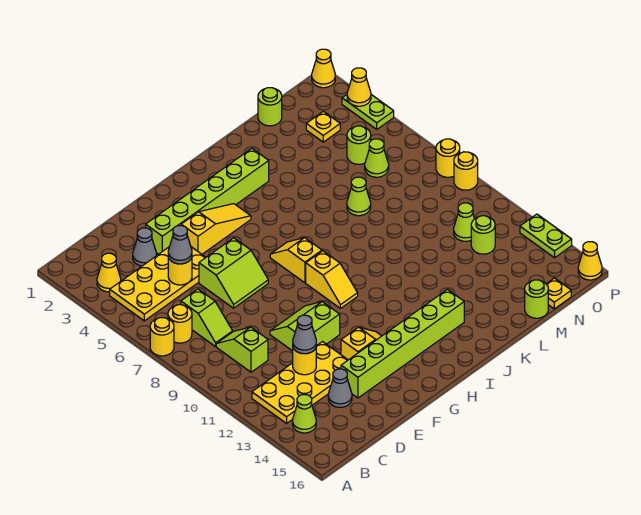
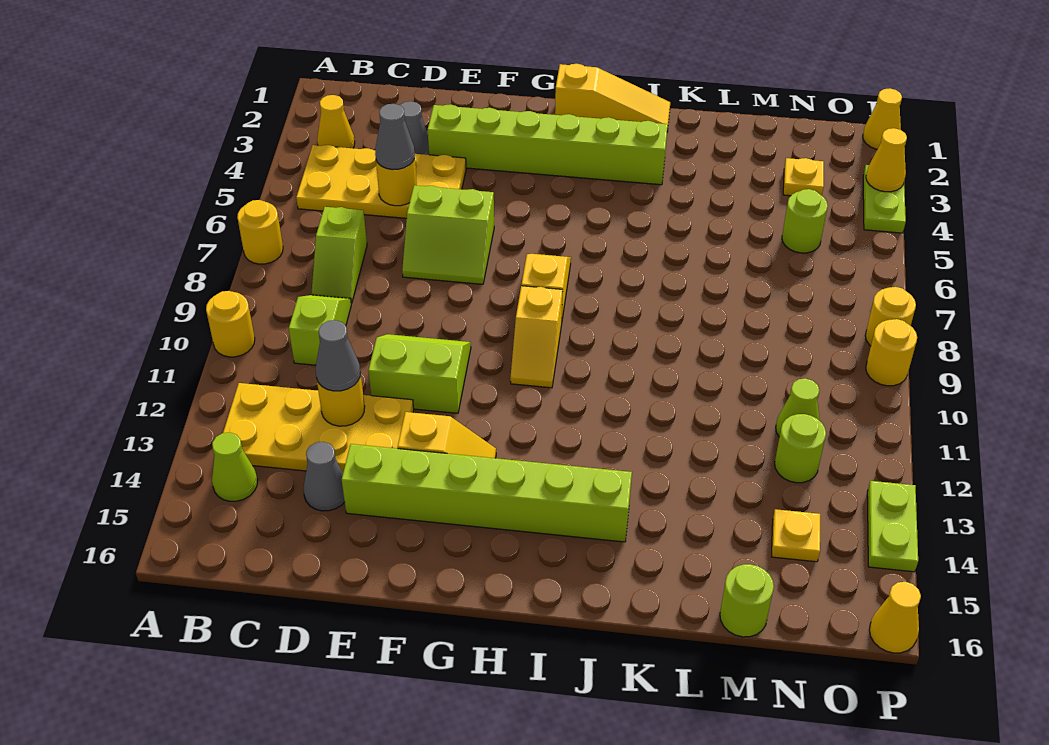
yellow round brick B7 level 1 -> yellow round brick A10 level 1
yellow slope F4:H4 level 1 top F -> yellow slope H1:J1 level 1 top H
lime cone L7 level 1 -> none
lime round brick M1 level 1 -> none
lime cone N6 level 1 -> none
yellow plate N16 level 1 -> yellow plate N14 level 1

